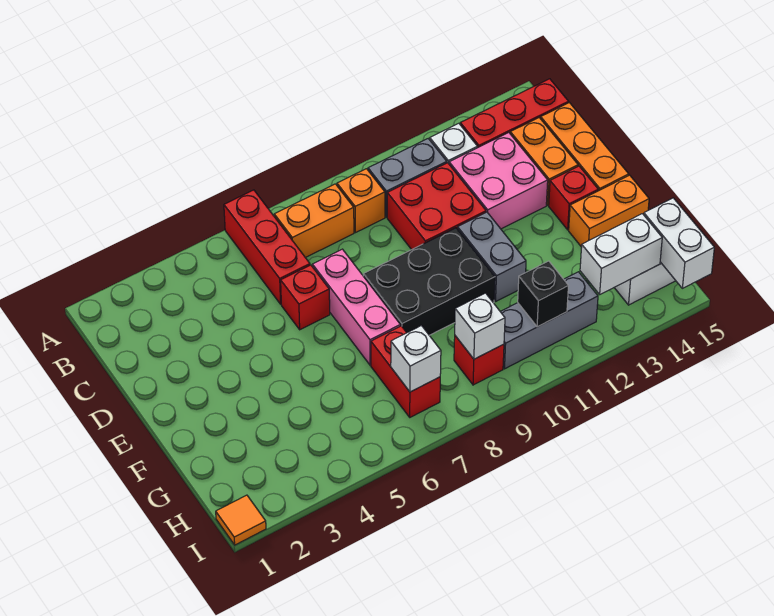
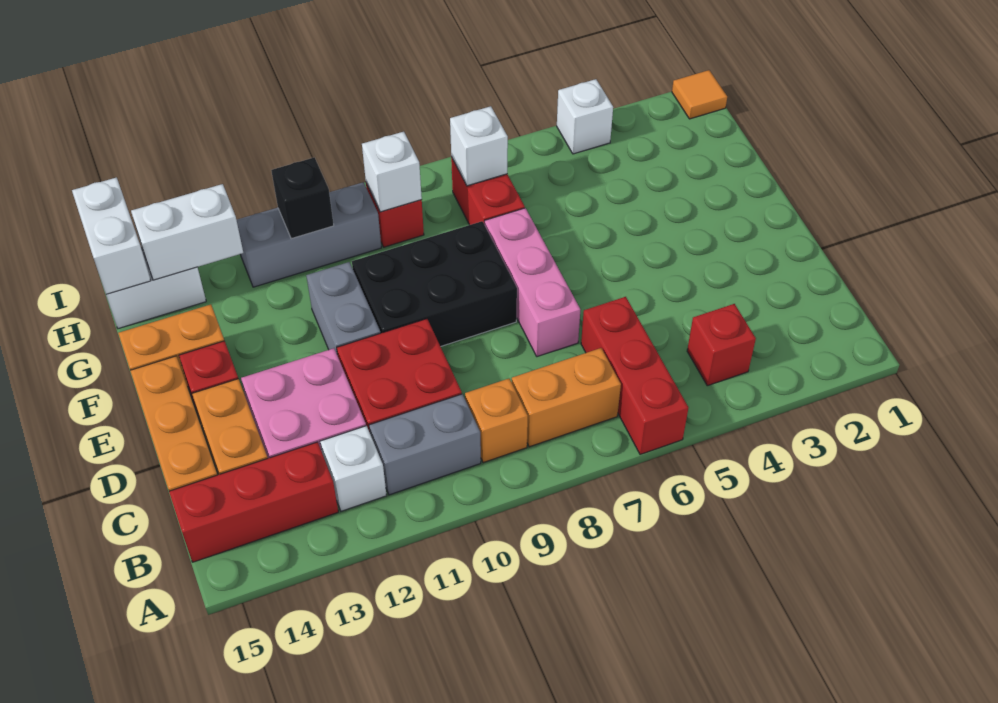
red brick D6 level 1 -> red brick B4 level 1
none -> white brick I4 level 1

